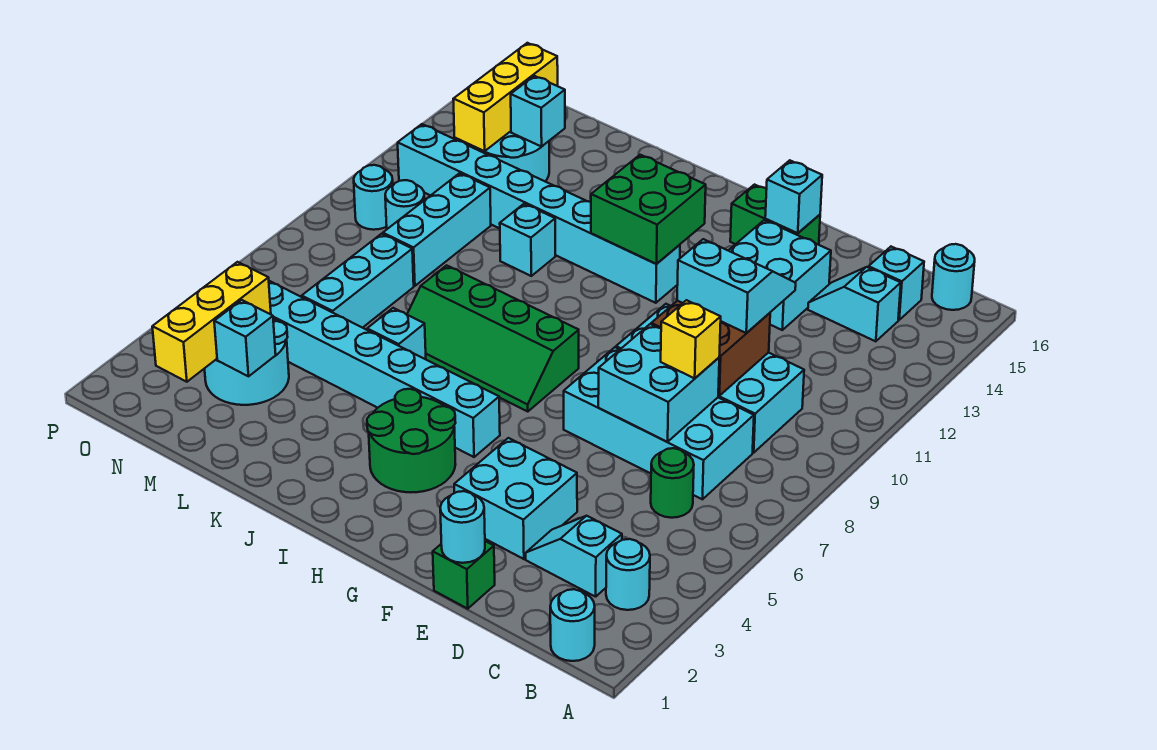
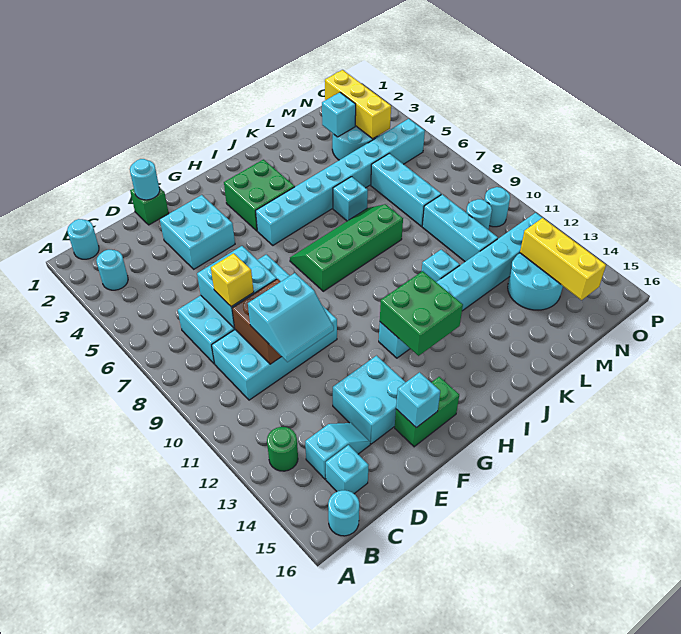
cyan slope C3:D3 level 1 top C -> none
green round brick C6 level 1 -> green round brick B13 level 1
green round brick H3:I4 level 1 -> green brick H3:I4 level 1
cyan brick M14 level 2 -> none

